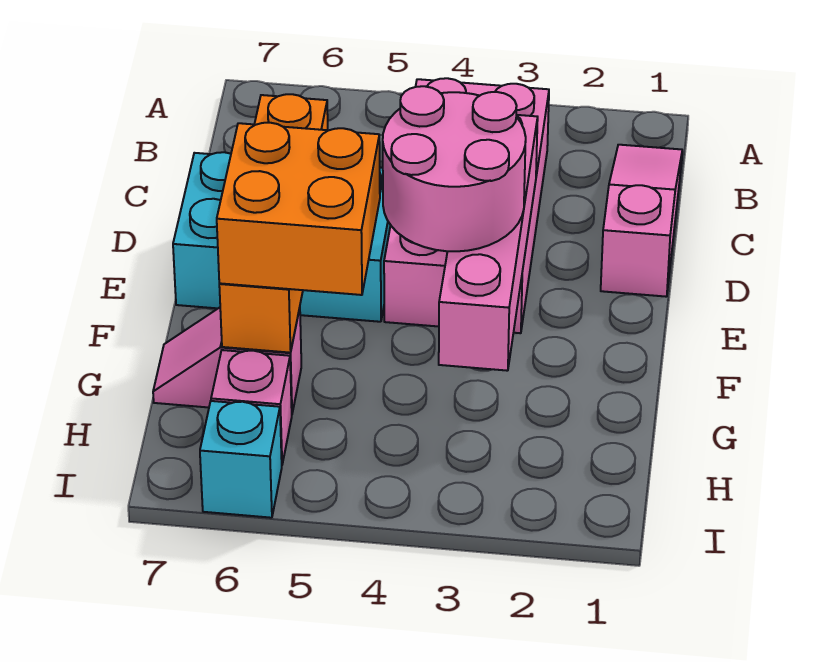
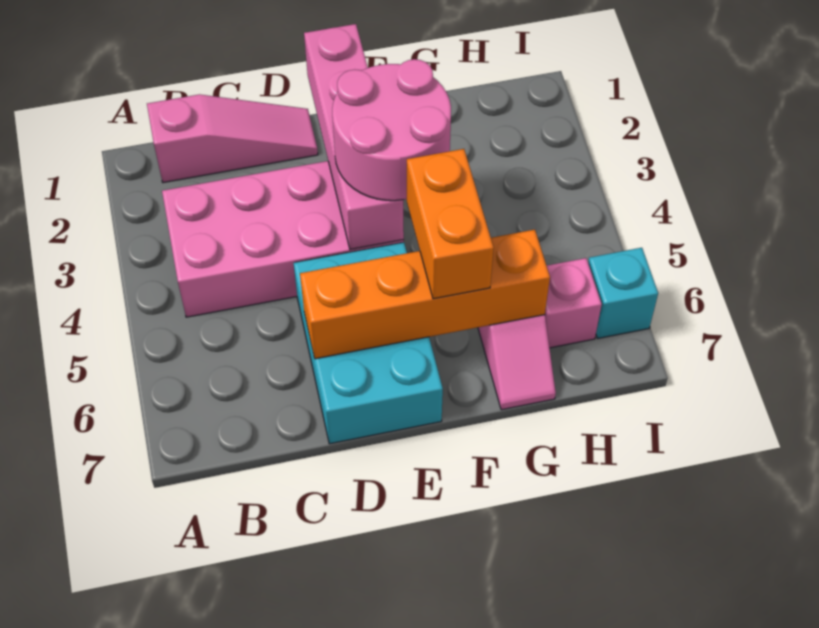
pink slope B1:D1 level 1 top D -> pink slope B1:D1 level 1 top B
pink brick D3:G3 level 2 -> pink brick E1:E4 level 2
orange brick F5:G6 level 3 -> orange brick F5:F6 level 3

